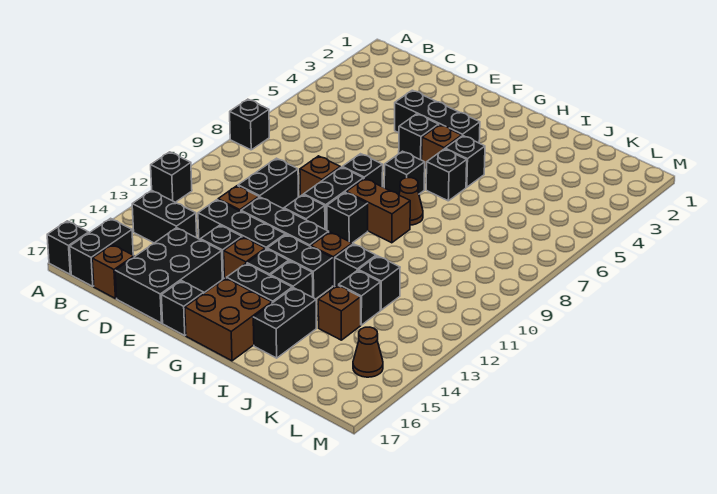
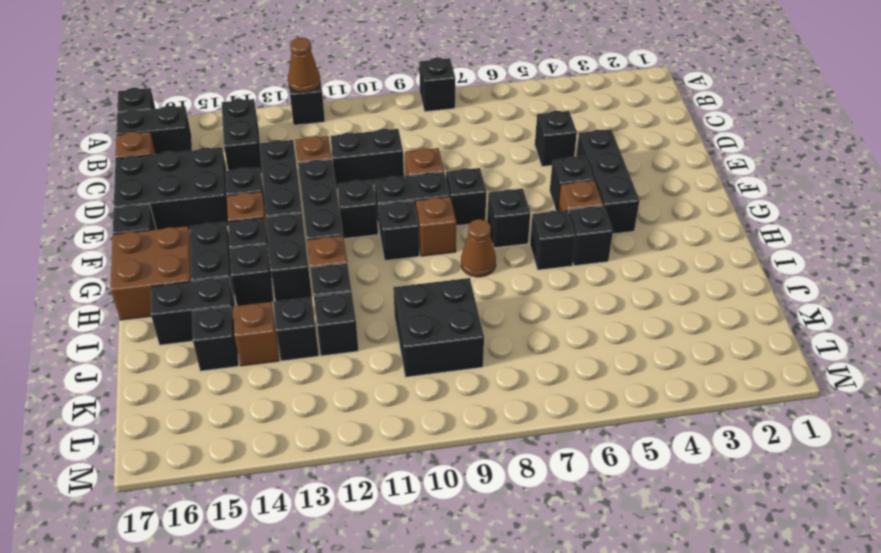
none -> black brick D5 level 1
brown brick G9:H9 level 1 -> brown brick G9 level 1
none -> black brick J9:K10 level 1
none -> black brick J15 level 1
brown cone L15 level 1 -> brown cone A12 level 2

